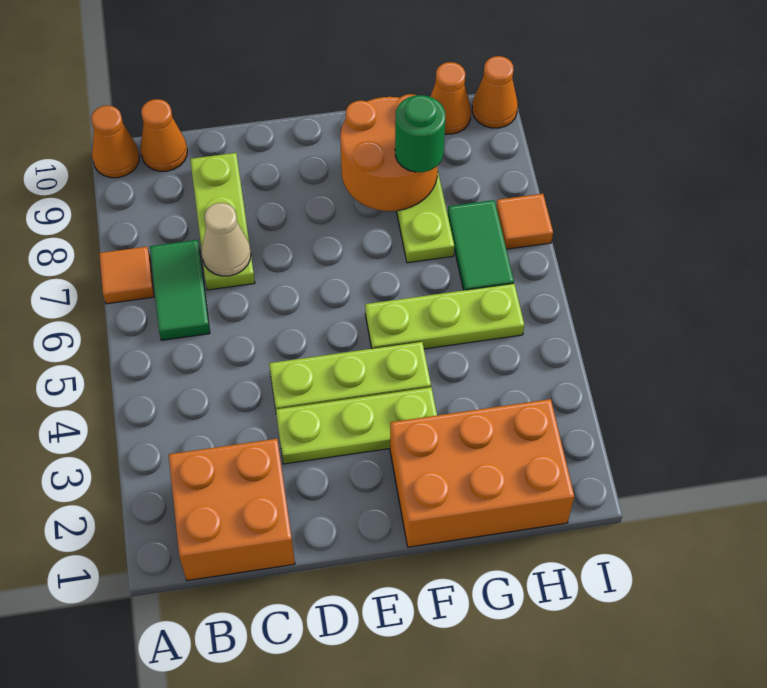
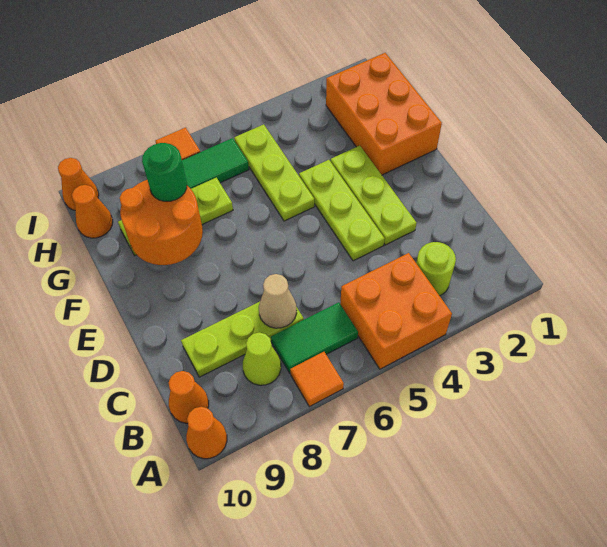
orange brick B1:C2 level 1 -> orange brick A4:B5 level 1
none -> lime round brick B3 level 1
none -> lime cone B8 level 1

